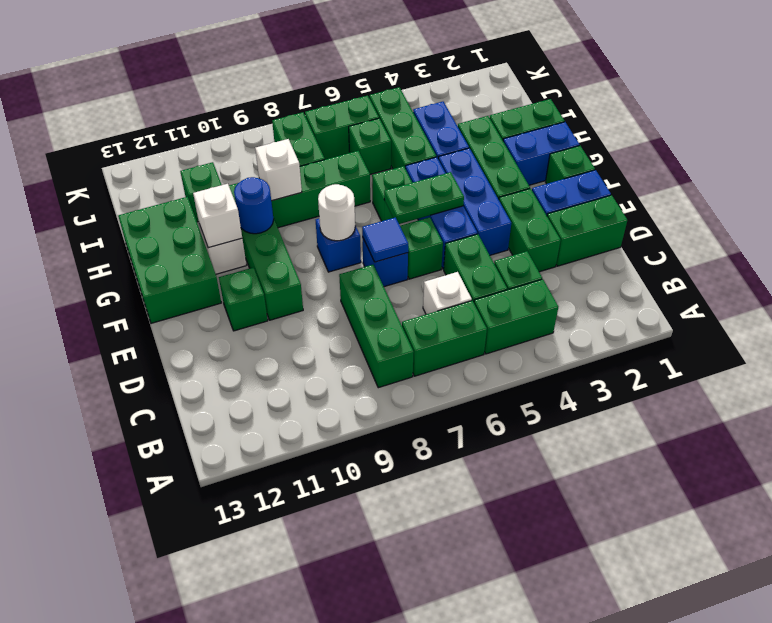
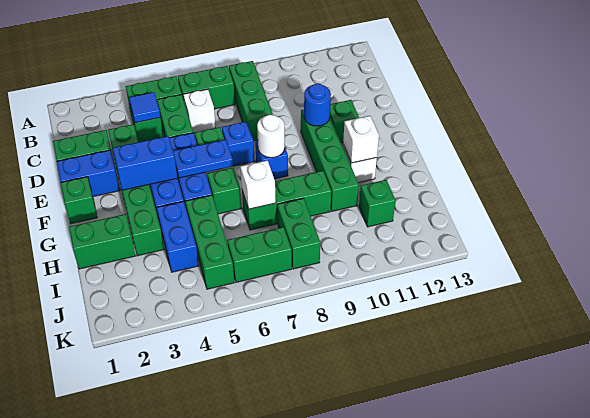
blue tile E7 level 2 -> blue tile C4 level 2
green plate F5:F6 level 2 -> blue plate F5:F6 level 2
green brick F12:H13 level 1 -> none
blue brick G1:G2 level 1 -> blue brick F3:F4 level 2
blue round brick G10 level 2 -> blue round brick E10 level 2
white brick H9 level 2 -> white brick H7 level 2
green brick I6 level 1 -> none

